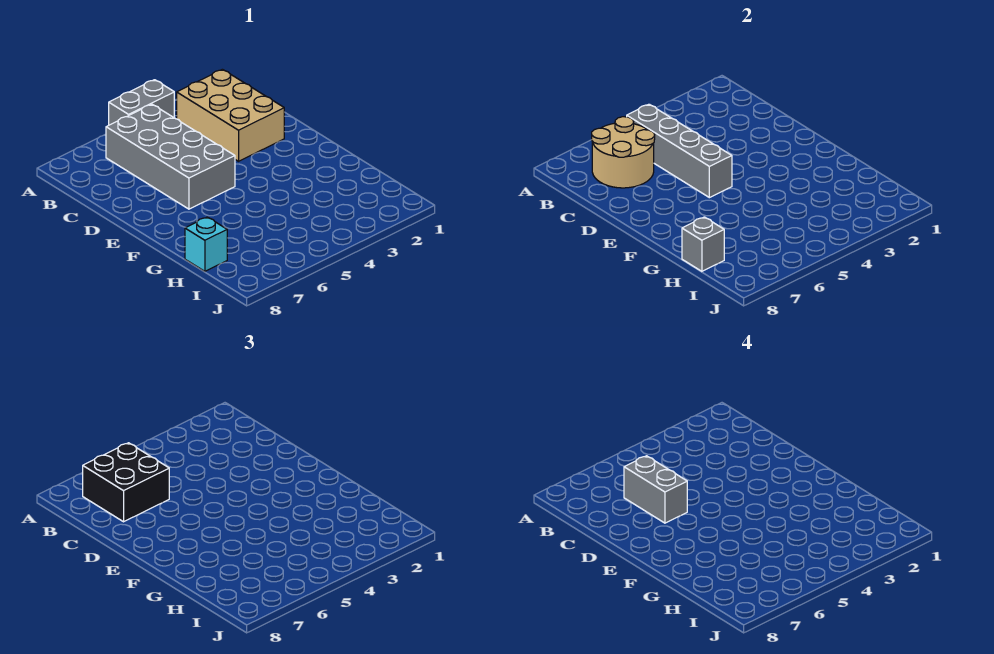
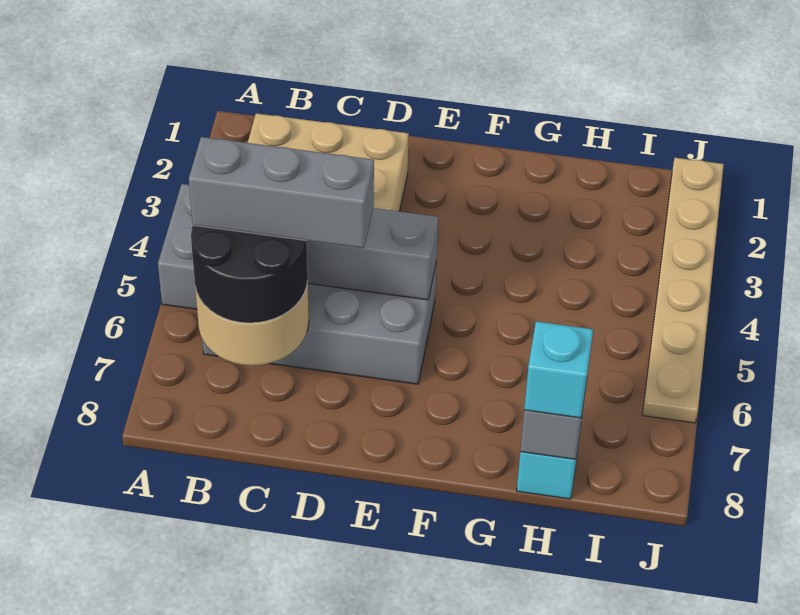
black brick B6:C7 level 3 -> black round brick B6:C7 level 3
grey brick C6:D6 level 4 -> grey brick B6:D6 level 4
none -> cyan brick H8 level 3
none -> tan plate J1:J6 level 1

